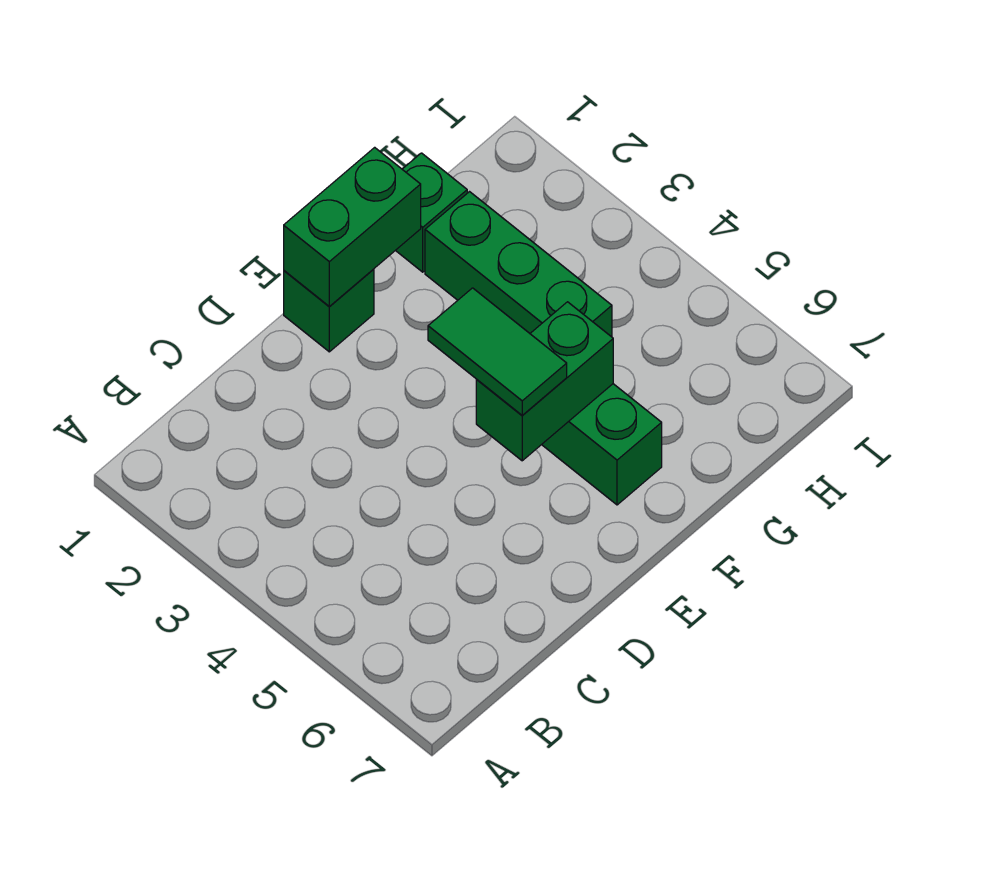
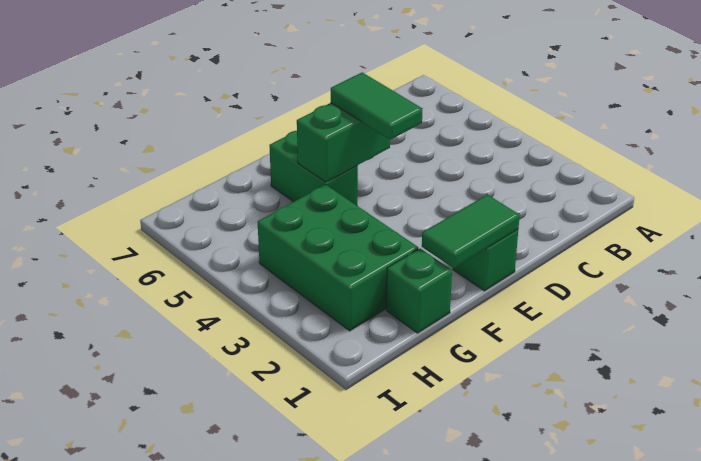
green brick E1:F1 level 2 -> green tile E1:F1 level 2
green brick G2:G4 level 1 -> green brick G2:H4 level 1

